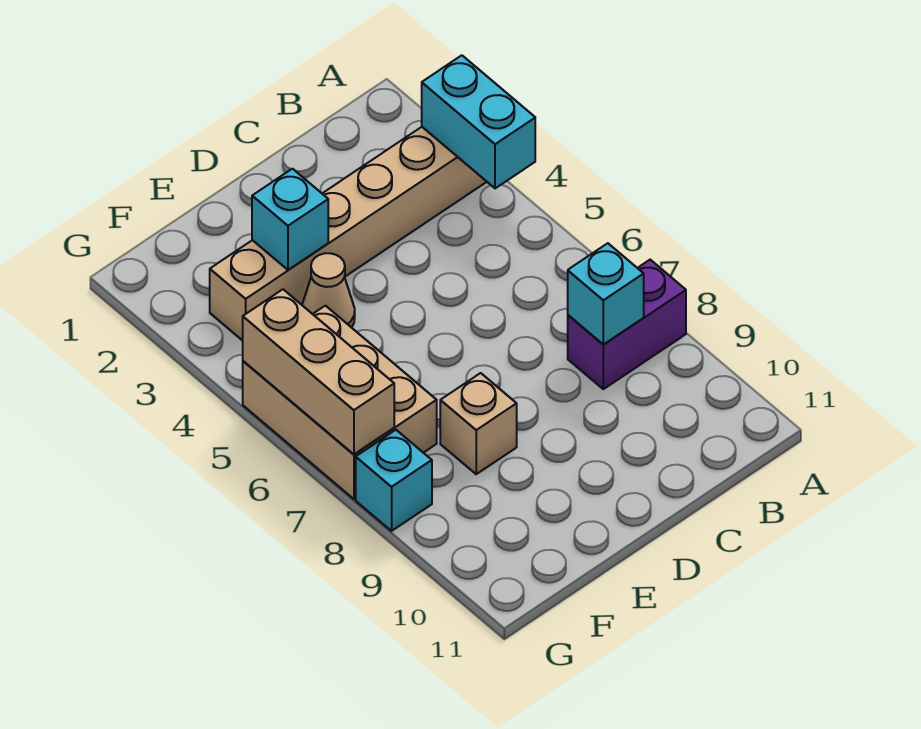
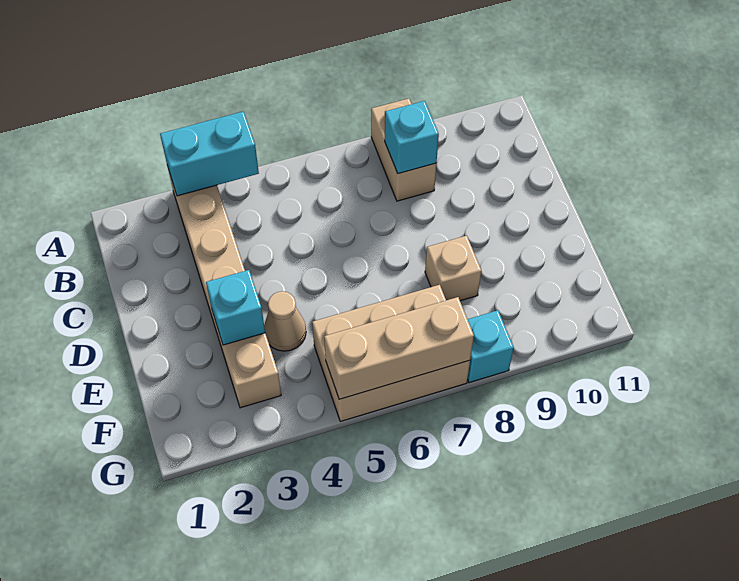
purple brick A8:B8 level 1 -> tan brick A8:B8 level 1

